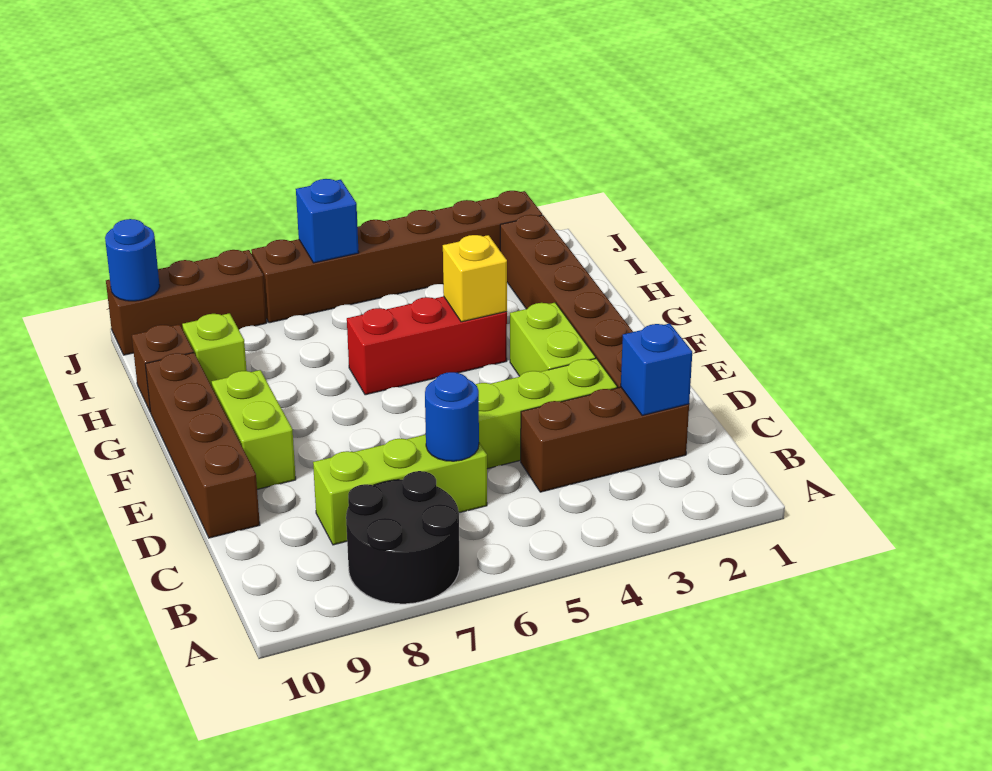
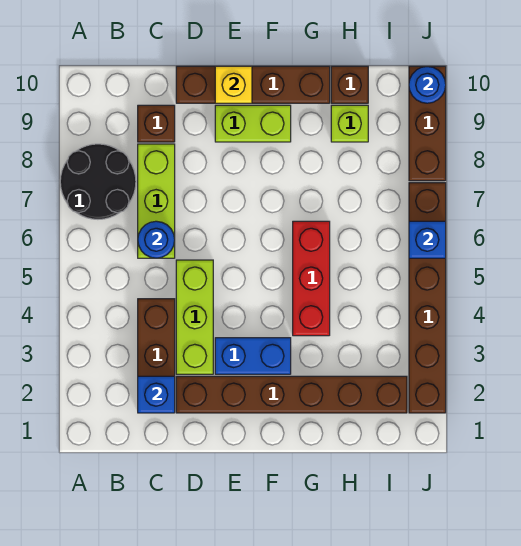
none -> brown brick C9 level 1
lime brick E3:F3 level 1 -> blue brick E3:F3 level 1
yellow brick G4 level 2 -> yellow brick E10 level 2

